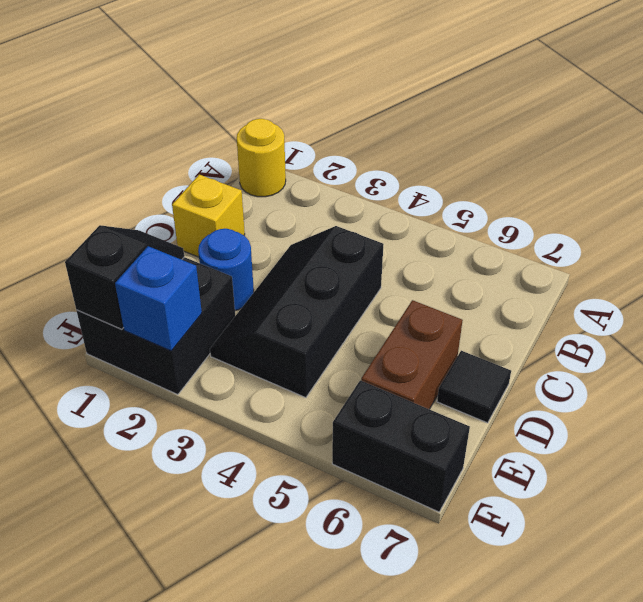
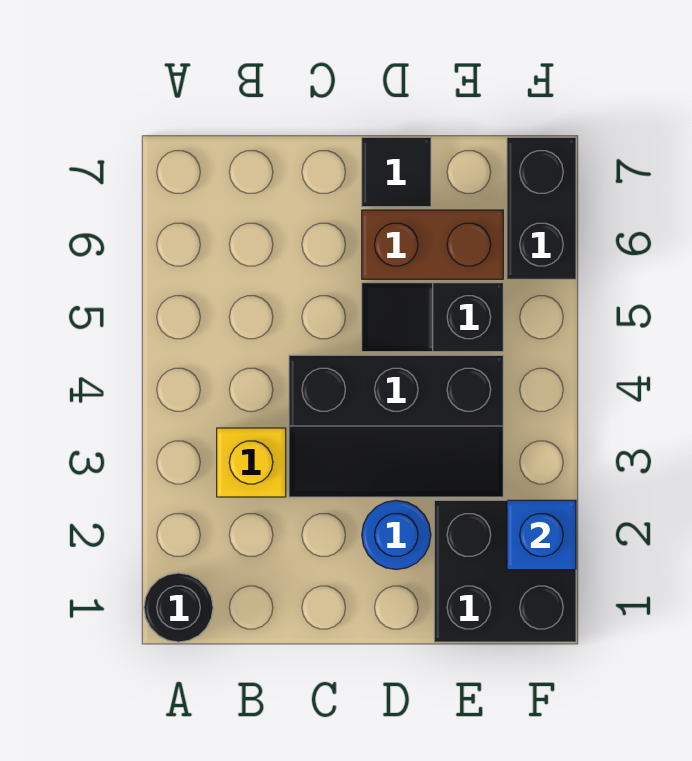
yellow round brick A1 level 1 -> black round brick A1 level 1
yellow brick C1 level 1 -> yellow brick B3 level 1
black slope E1:F1 level 2 top F -> black slope D5:E5 level 1 top E

